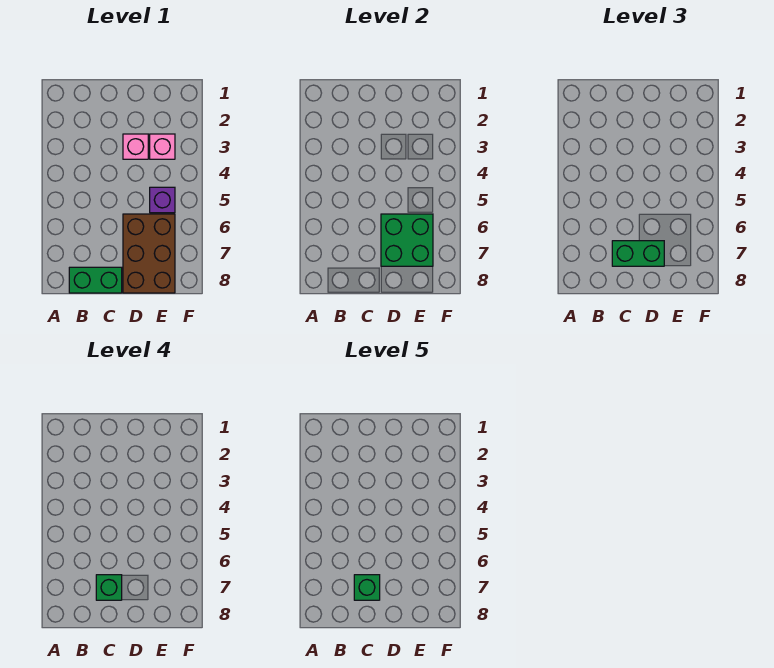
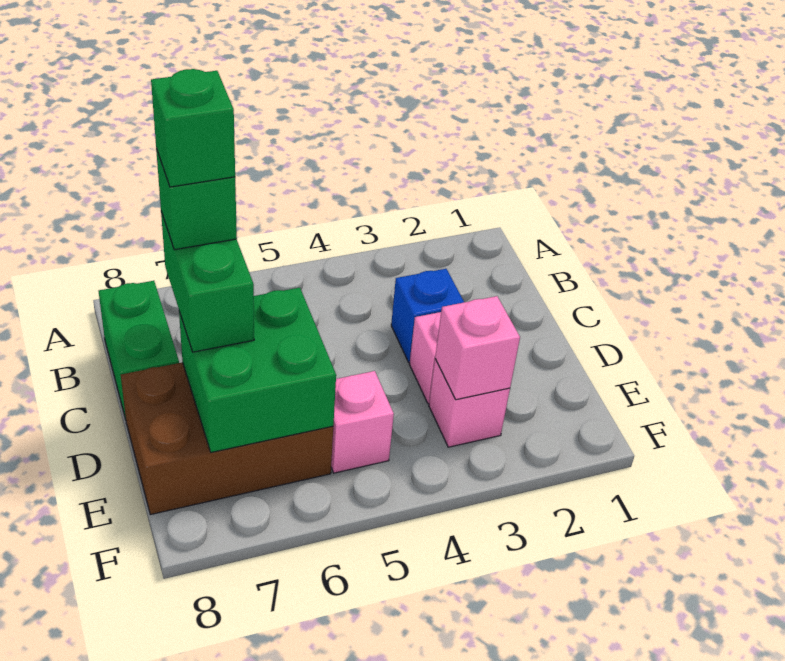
none -> blue brick C3 level 1
none -> pink brick E3 level 2
purple brick E5 level 1 -> pink brick E5 level 1

